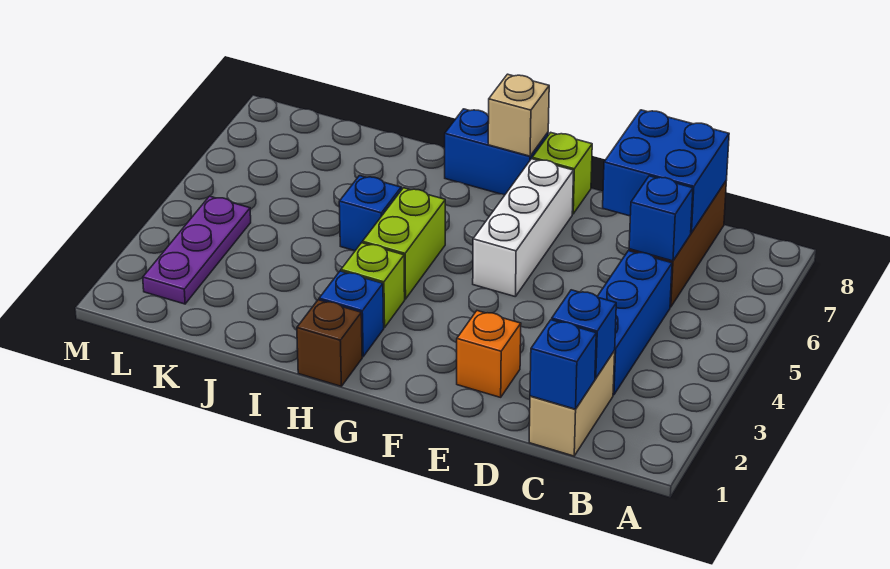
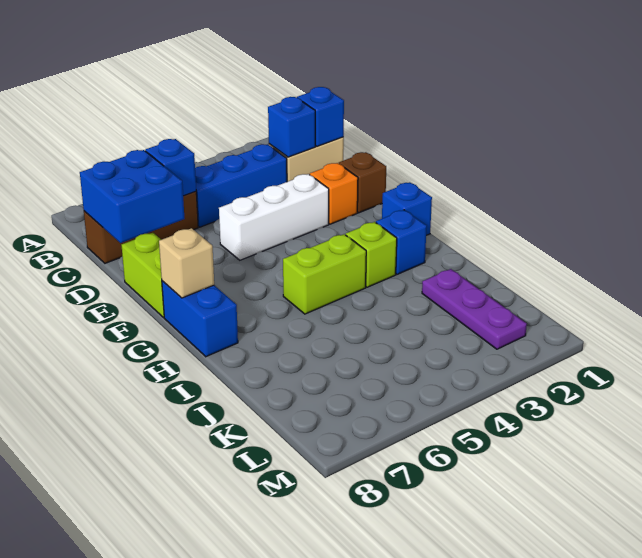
white brick F5:F7 level 1 -> white brick E3:E5 level 1
lime brick F8 level 1 -> lime brick E8:F8 level 1
brown brick H1 level 1 -> brown brick E1 level 1
blue brick I5 level 1 -> blue brick G1 level 1
purple plate L2:L4 level 1 -> purple plate J2:L2 level 1

